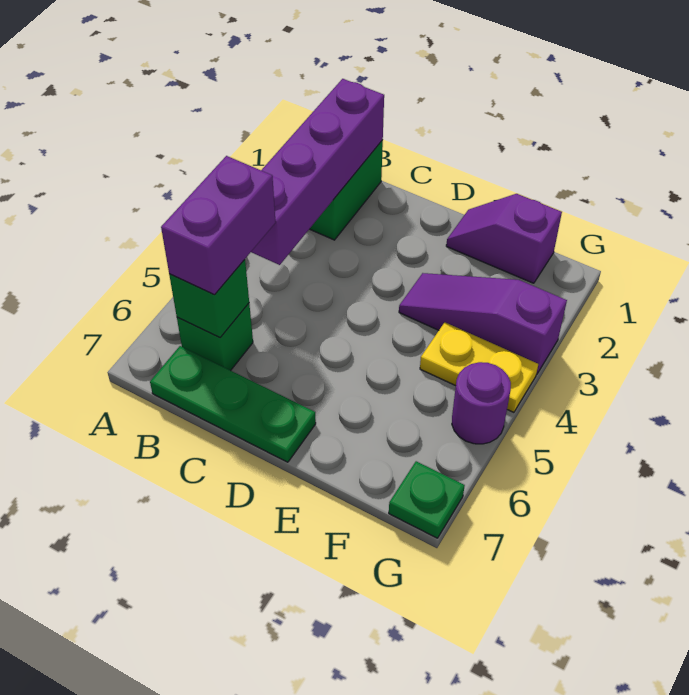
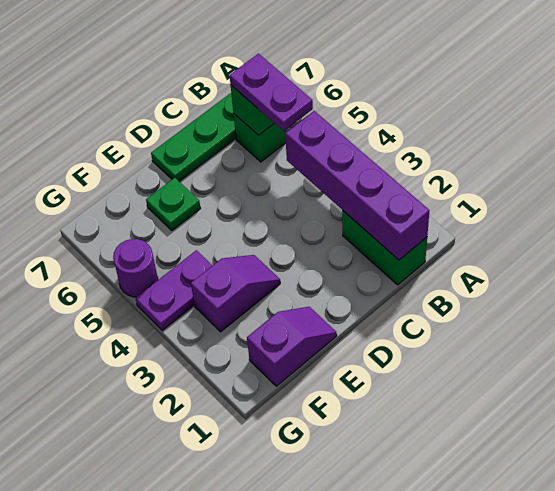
purple brick B5:B6 level 3 -> purple plate B5:B6 level 3
purple slope E3:G3 level 1 top G -> purple slope E3:F3 level 1 top F
yellow plate F4:G4 level 1 -> purple plate F4:G4 level 1
green plate G7 level 1 -> green plate E6 level 1

